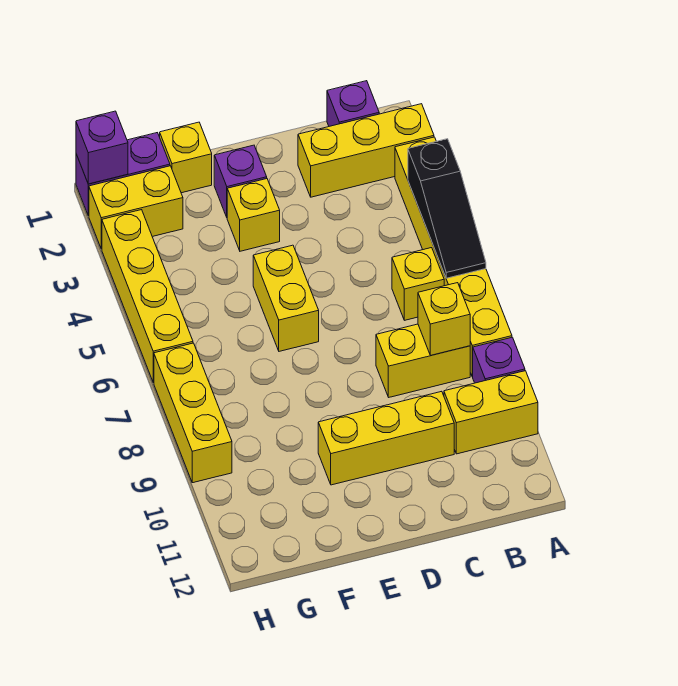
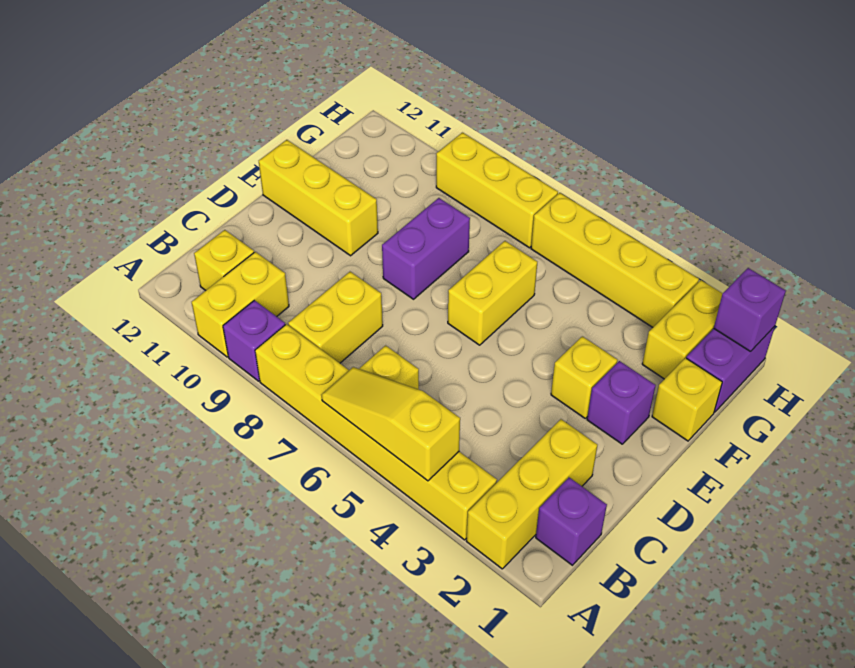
black slope A4:A6 level 2 top 4 -> yellow slope A4:A6 level 2 top 4
yellow brick B8 level 2 -> yellow brick B11 level 1
yellow brick C10:E10 level 1 -> yellow brick E10:E12 level 1
yellow brick E5:E6 level 1 -> yellow brick E6:F6 level 1
none -> purple brick E8:F8 level 1

